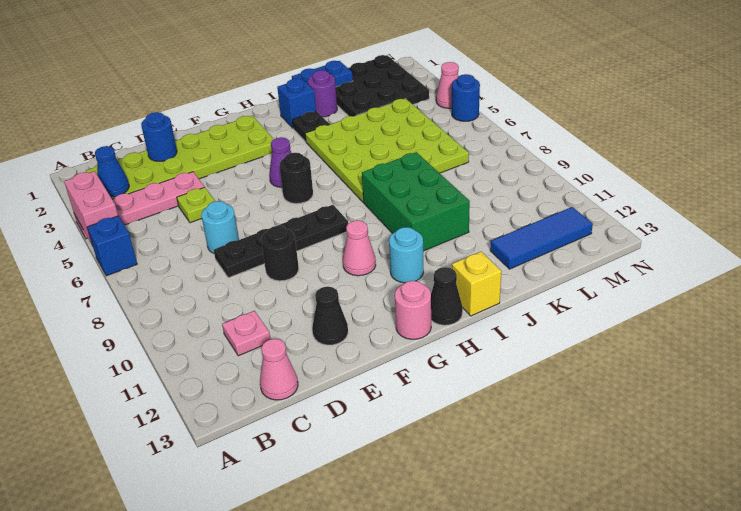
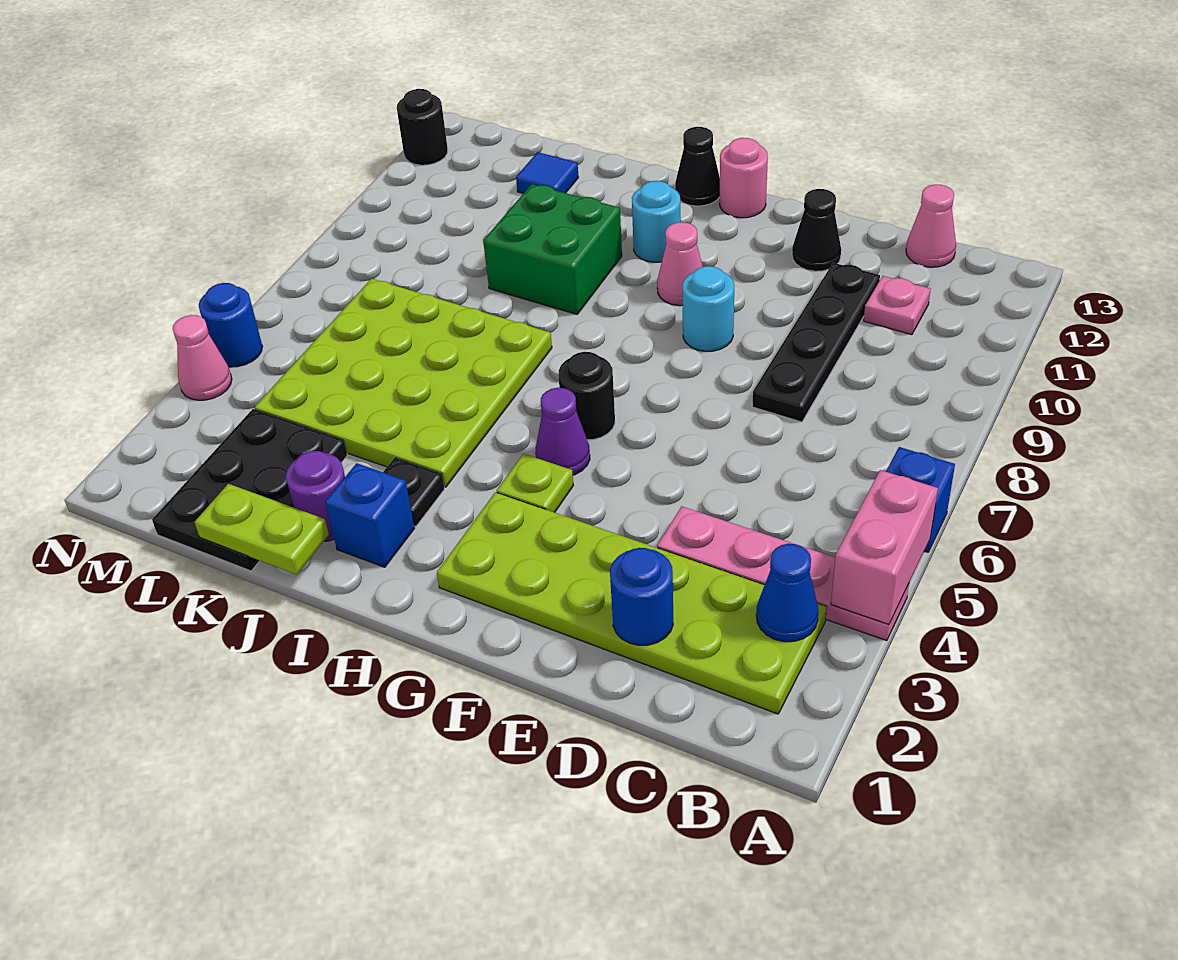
lime plate D5 level 1 -> lime plate G4 level 1
cyan round brick D7 level 1 -> cyan round brick F9 level 1
black plate D8:G8 level 1 -> black plate D8:D11 level 1
black round brick E9 level 1 -> black round brick N12 level 1
green brick I8:J10 level 1 -> green brick I9:J10 level 1
yellow brick I13 level 1 -> none
blue plate J1:K1 level 2 -> lime plate J1:K1 level 2
black plate K1:M3 level 1 -> black plate K1:L3 level 1
blue tile K12:M12 level 1 -> blue tile K12 level 1

